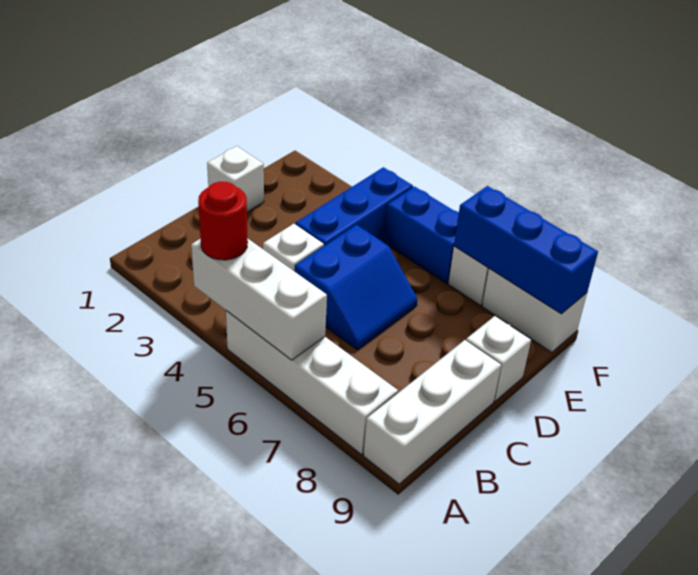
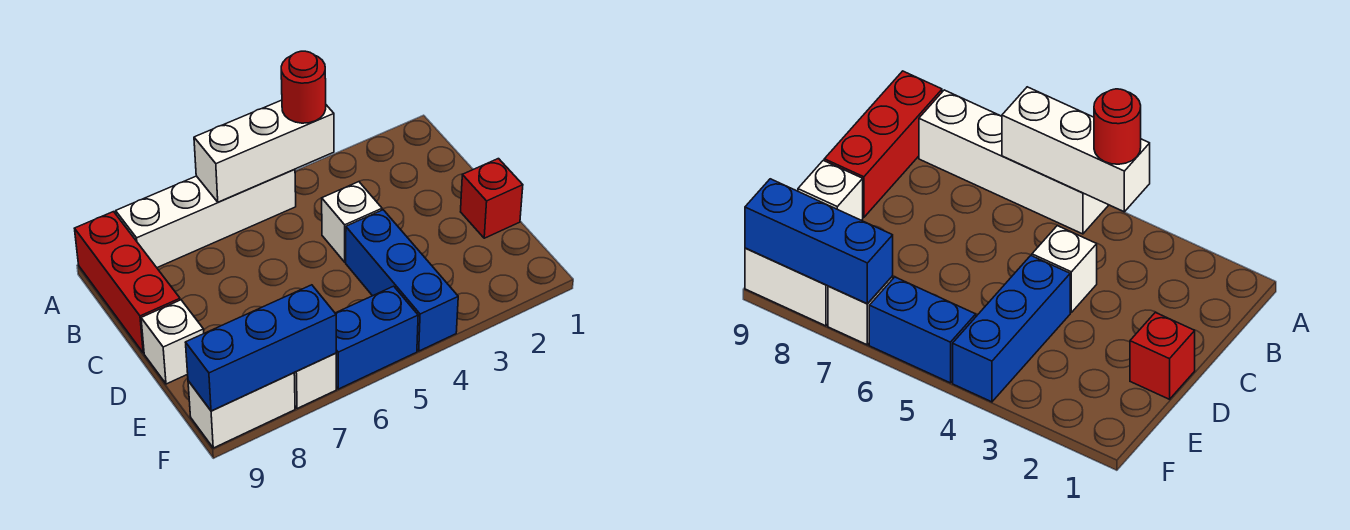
white brick A9:C9 level 1 -> red brick A9:C9 level 1
blue slope C5:D6 level 1 top 5 -> none
white brick D1 level 1 -> red brick D1 level 1

